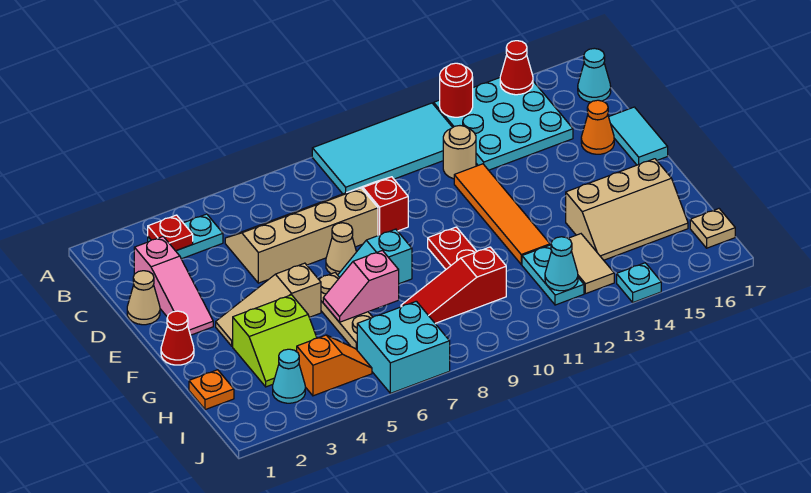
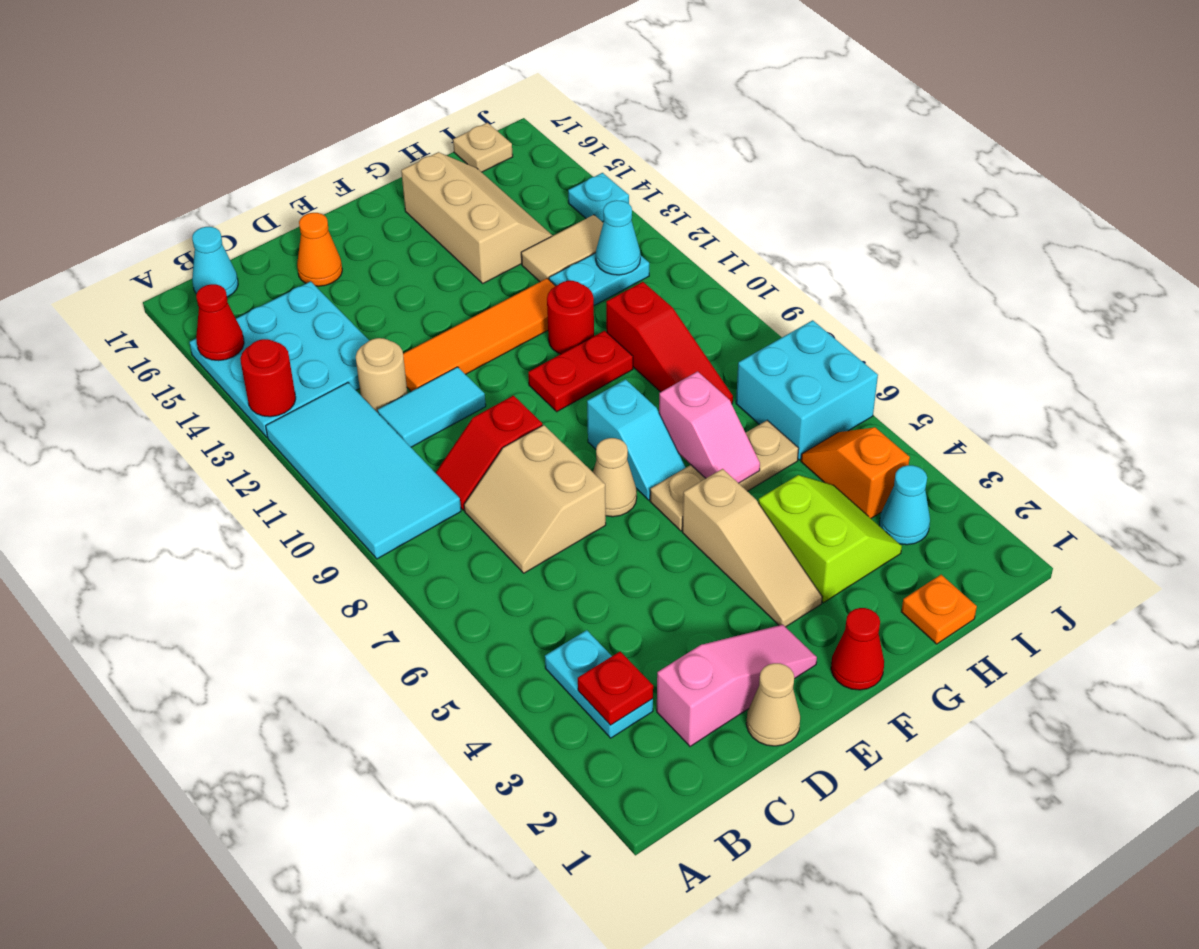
tan slope C5:D8 level 1 top D -> tan slope C7:D8 level 1 top D
cyan tile D17:E17 level 1 -> cyan tile C11:D11 level 1
none -> red round brick G11 level 1

